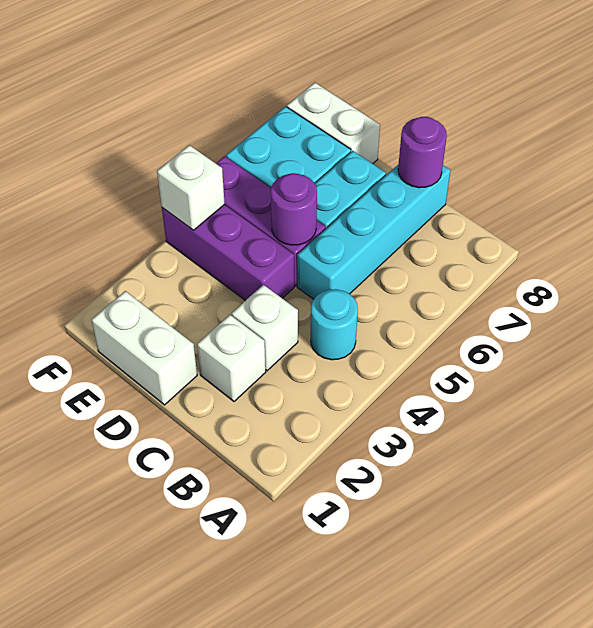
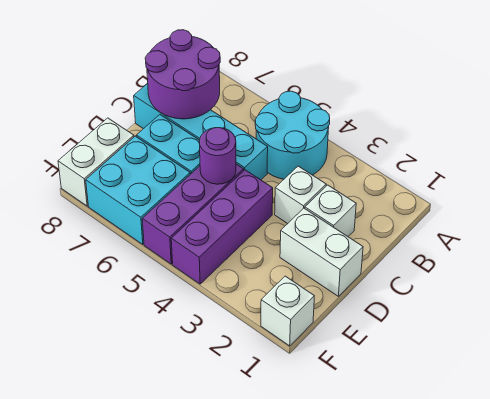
cyan round brick B4 level 1 -> cyan round brick A4:B5 level 1
purple round brick C8 level 2 -> purple round brick B7:C8 level 2
white brick D1:E1 level 1 -> white brick D1:D2 level 1
white brick F4 level 2 -> white brick F1 level 1

